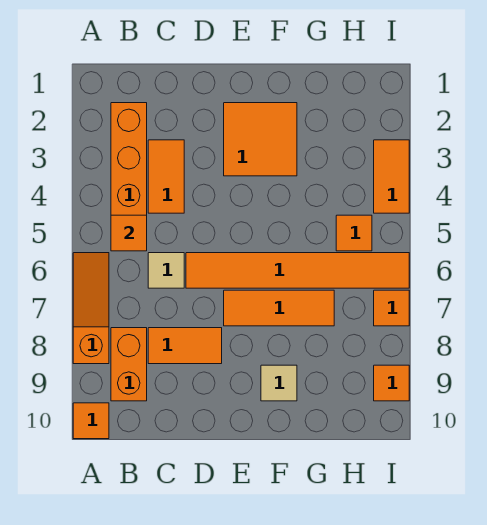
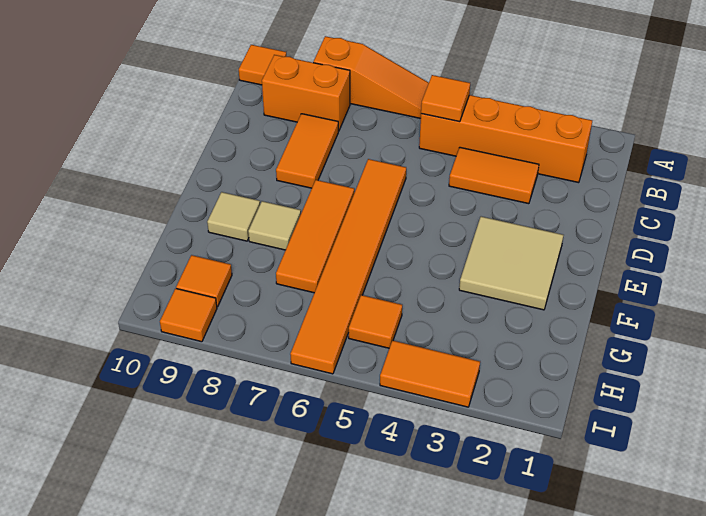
tan tile C6 level 1 -> tan tile F8 level 1
orange tile E2:F3 level 1 -> tan tile E2:F3 level 1
orange tile I7 level 1 -> orange tile H9 level 1

